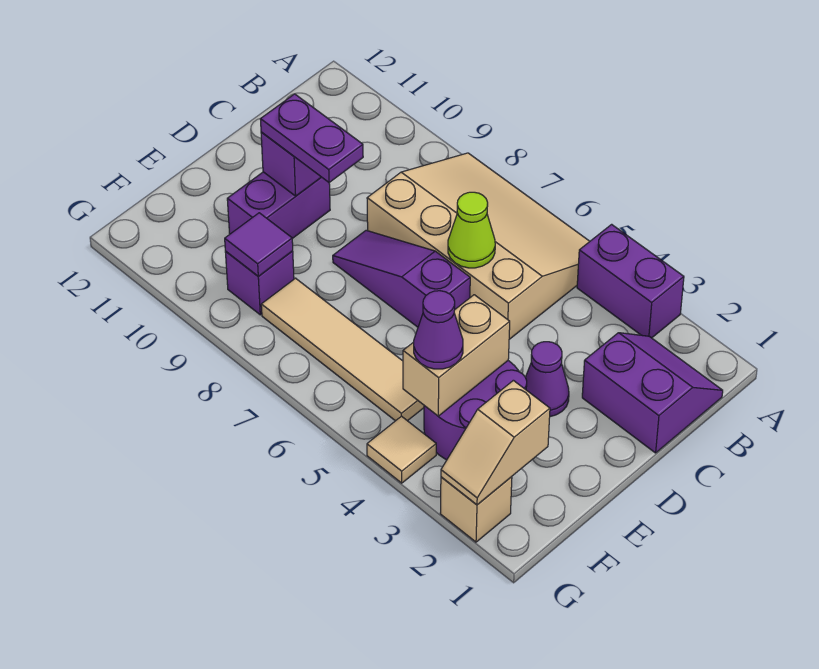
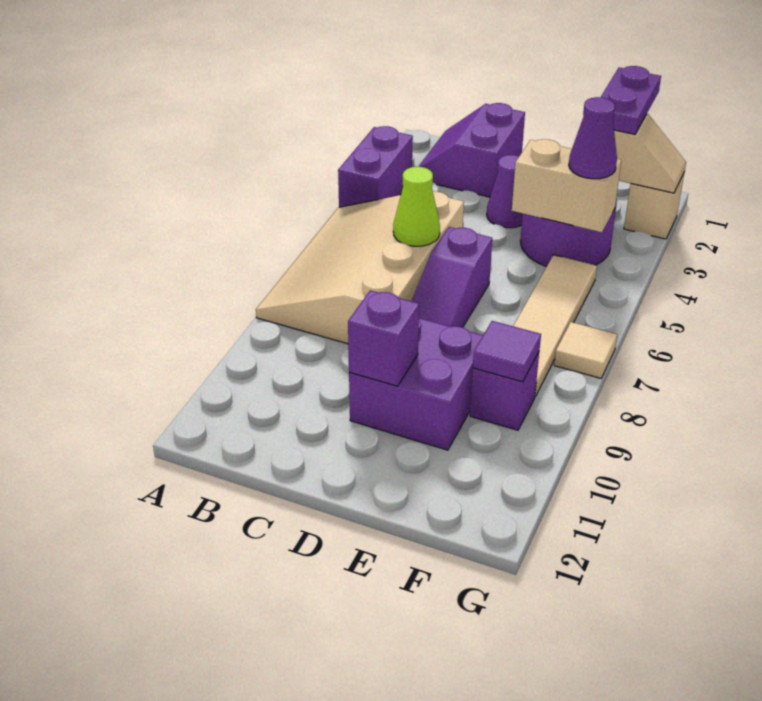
purple plate D9:D10 level 3 -> purple plate F1:F2 level 3
purple brick D10:E10 level 1 -> purple brick D9:E10 level 1
tan tile G4 level 1 -> tan tile G7 level 1

